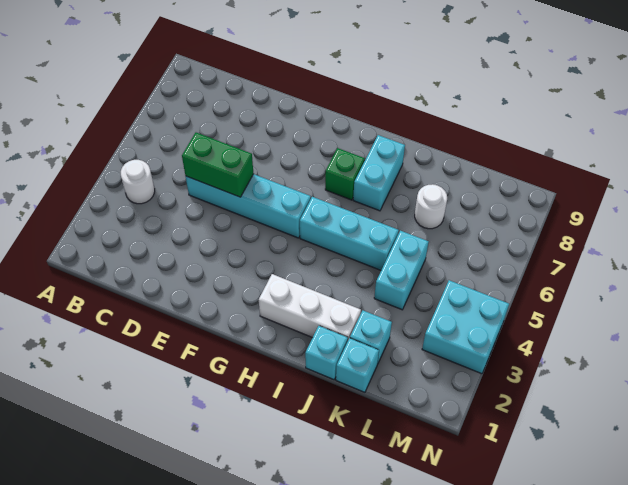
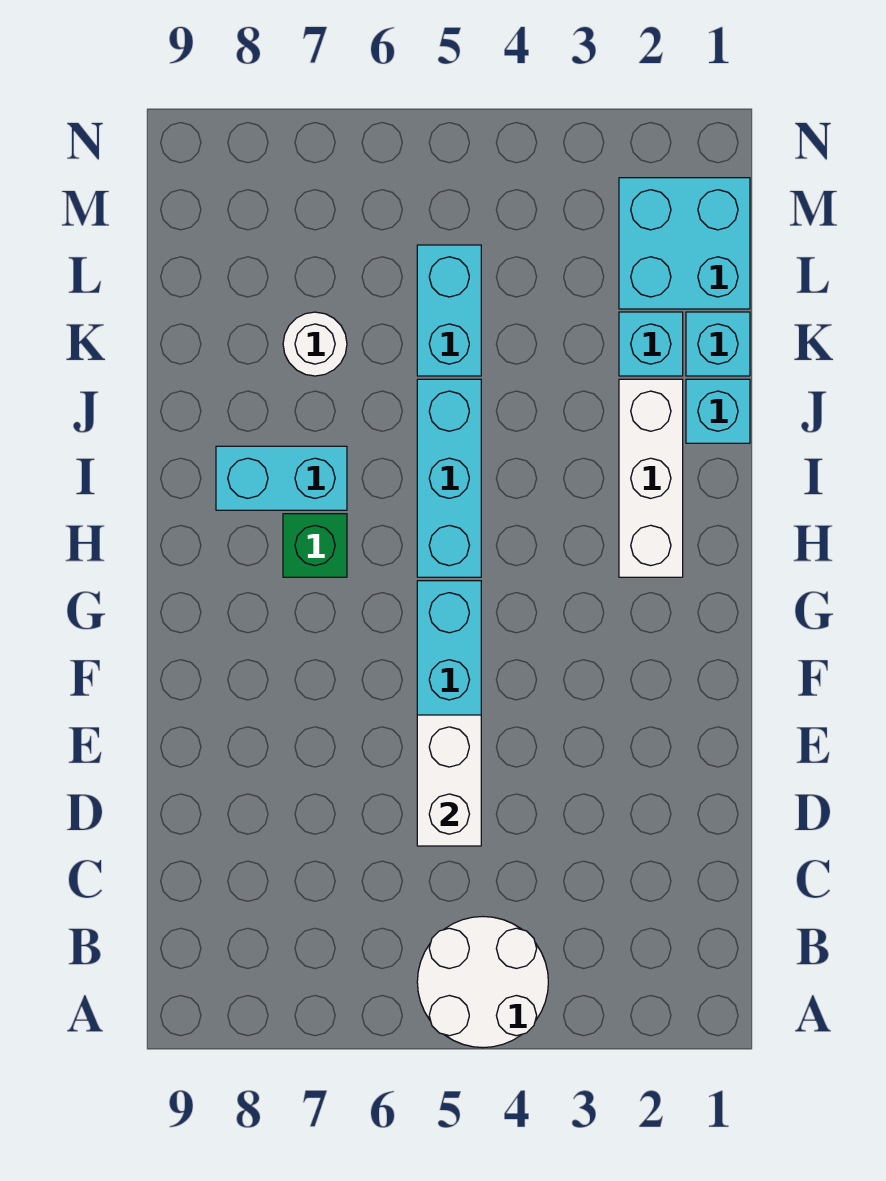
white round brick B4 level 1 -> white round brick A4:B5 level 1
green brick D5:E5 level 2 -> white brick D5:E5 level 2
cyan brick K4:K5 level 1 -> cyan brick K5:L5 level 1
cyan brick M3:N4 level 1 -> cyan brick L1:M2 level 1

